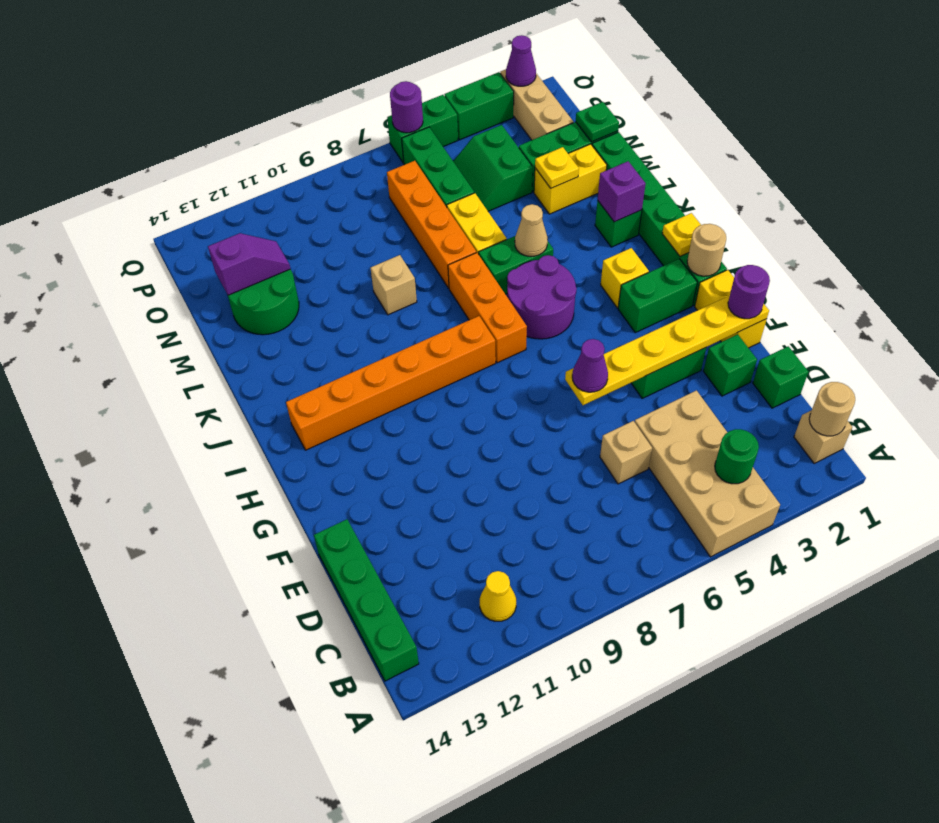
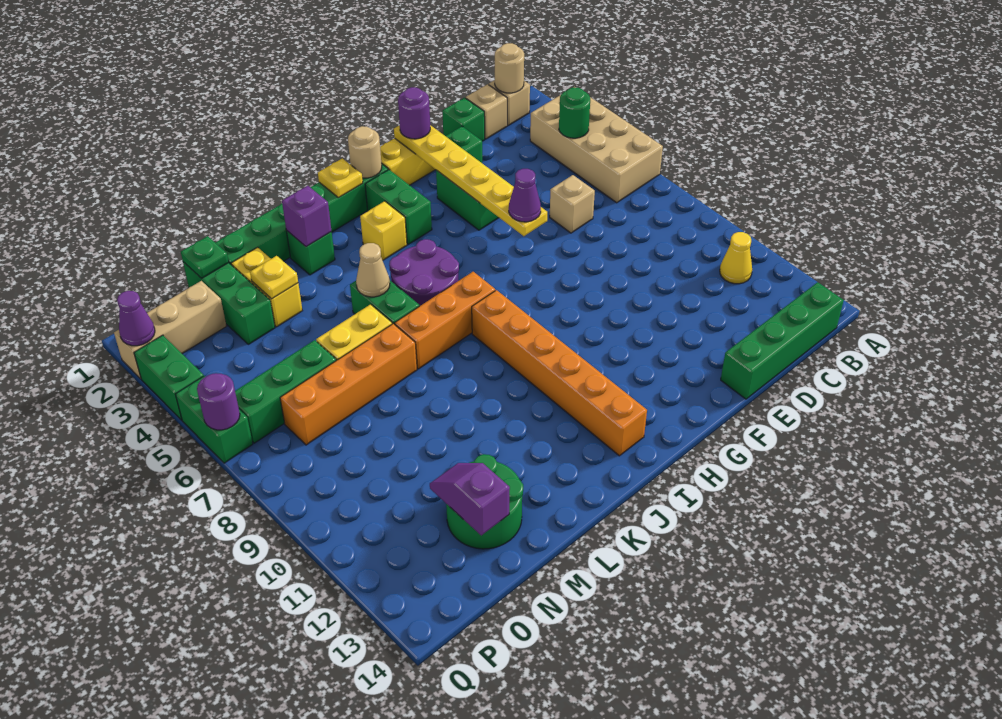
tan brick A4:D5 level 1 -> tan brick A3:B6 level 1
tan brick L9 level 1 -> tan brick C1 level 1
green slope N4:O5 level 1 top 4 -> none

